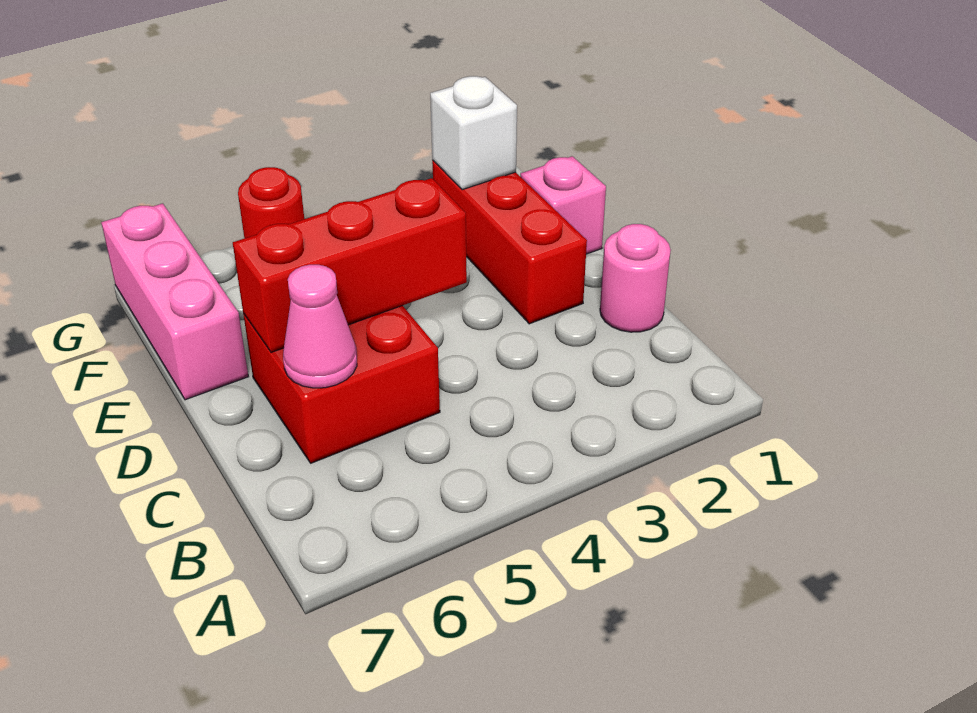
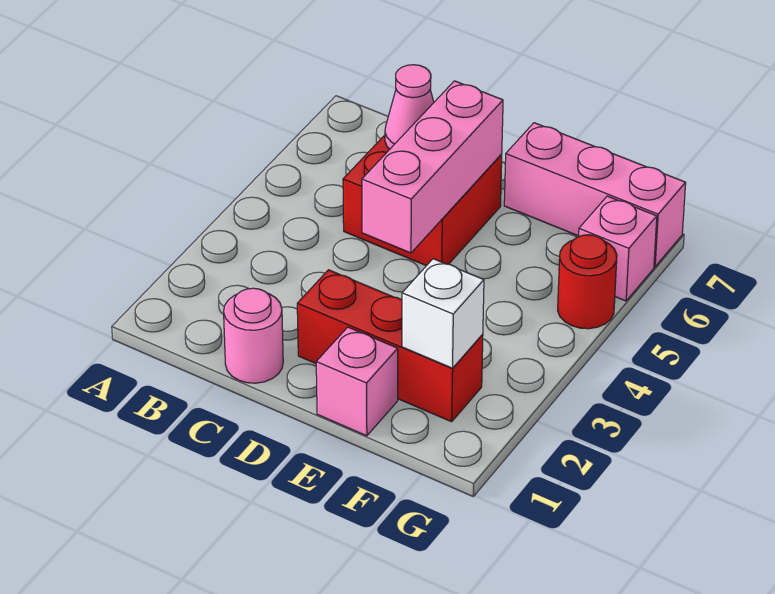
red brick D4:D6 level 2 -> pink brick D4:D6 level 2
none -> pink brick G6 level 1

